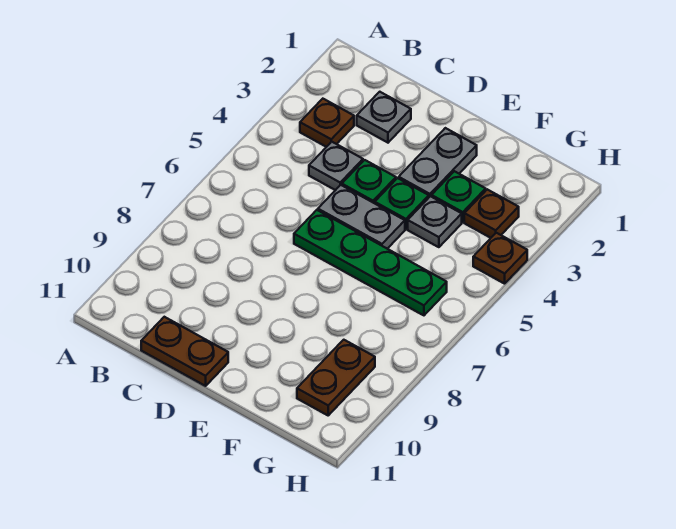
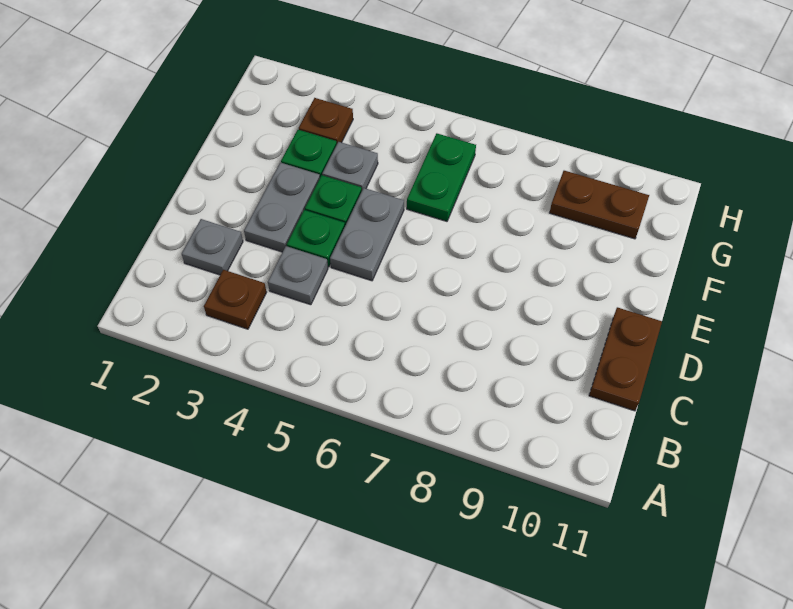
green plate D6:G6 level 1 -> green plate F6:G6 level 1
grey plate E2:E3 level 1 -> grey plate D3:E3 level 1
brown plate H4 level 1 -> none

